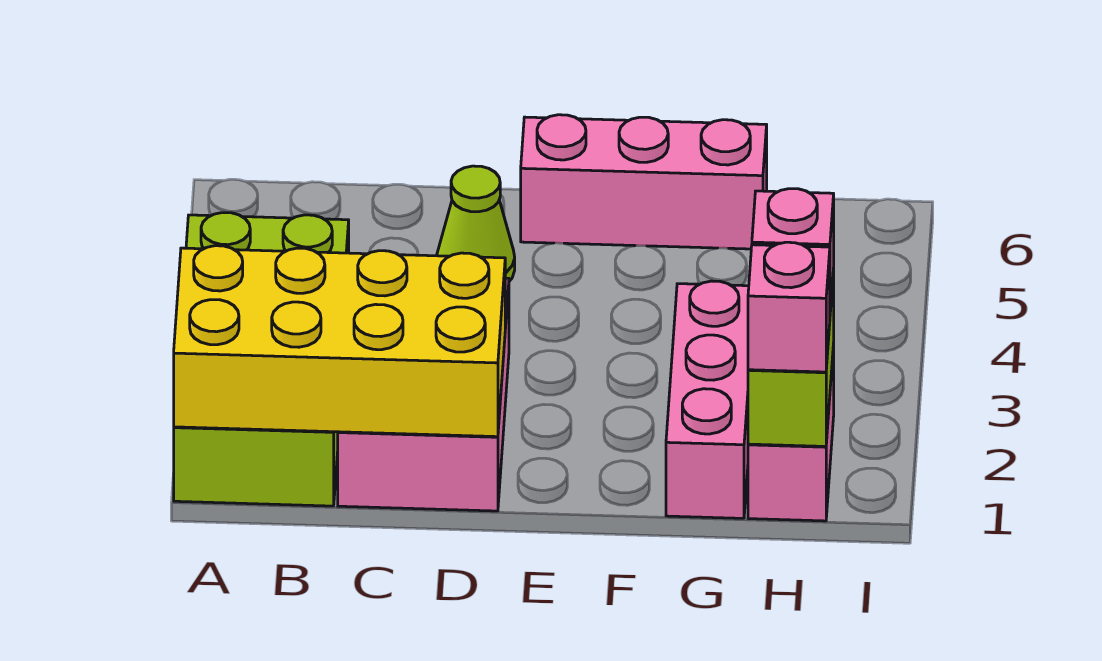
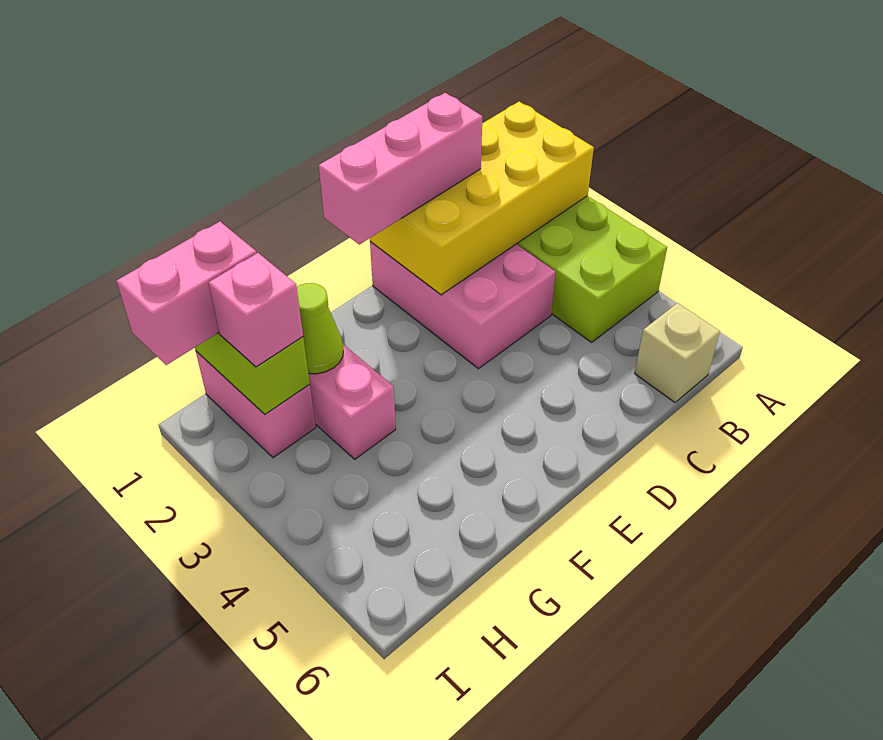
none -> tan brick B6 level 1
lime cone D5 level 1 -> lime cone G2 level 2
pink brick E6:G6 level 1 -> pink brick C1:E1 level 3
pink brick H1 level 3 -> pink brick H1:I1 level 3

